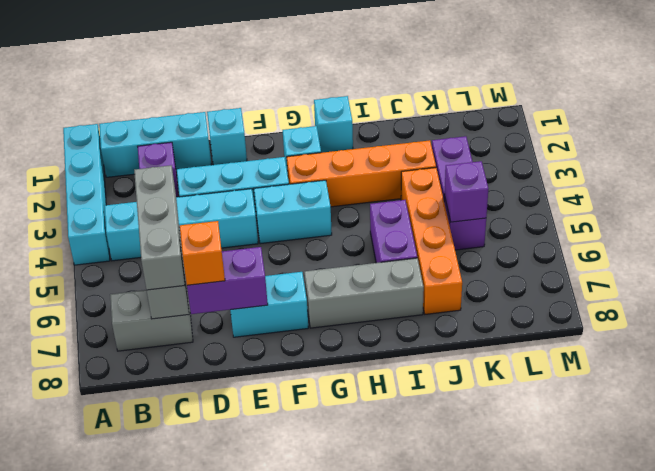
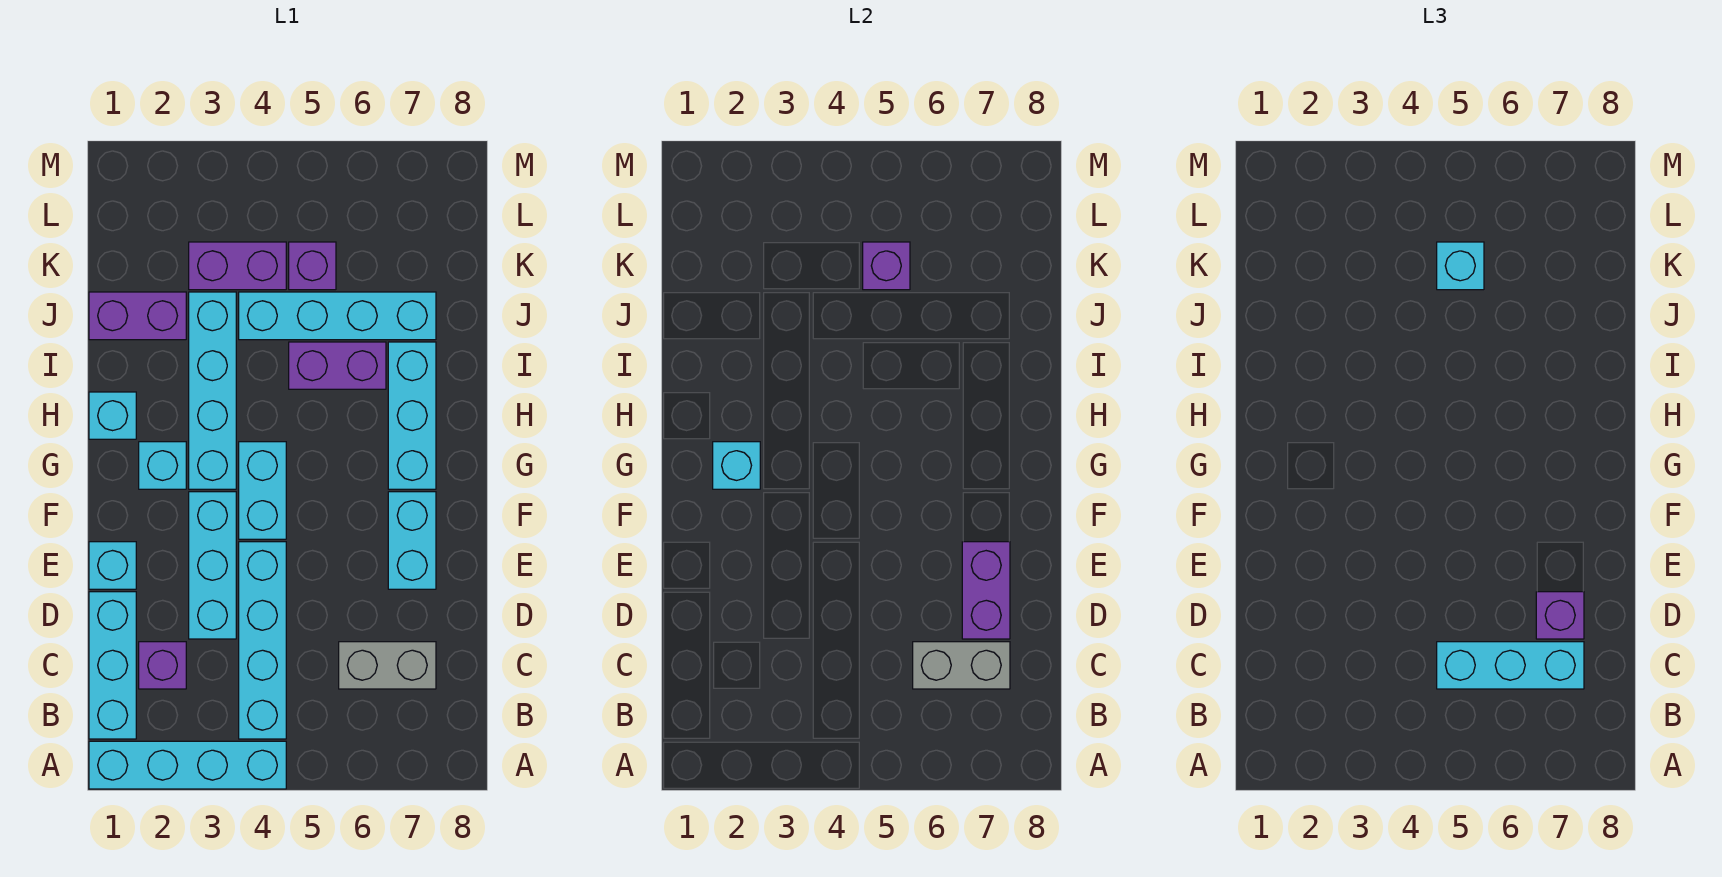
grey brick B7:C7 level 1 -> grey brick C6:C7 level 1
grey brick C5:C7 level 3 -> cyan brick C5:C7 level 3
orange brick D7 level 3 -> purple brick D7 level 3
none -> cyan brick G2 level 2
orange brick G3:J3 level 1 -> cyan brick G3:J3 level 1
grey brick G7:I7 level 1 -> cyan brick G7:I7 level 1
none -> purple brick J1:J2 level 1
orange brick J4:J7 level 1 -> cyan brick J4:J7 level 1
none -> cyan brick K5 level 3

